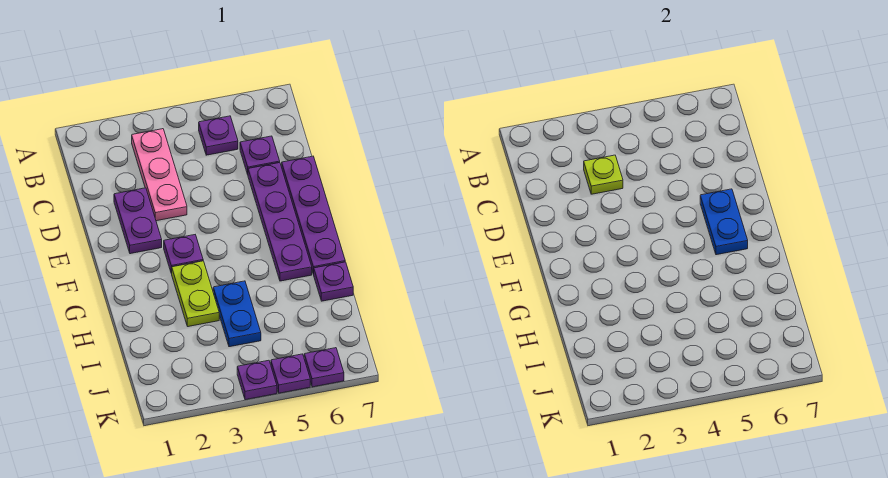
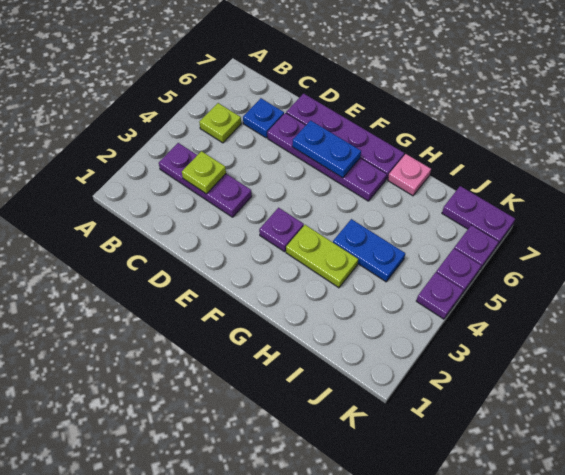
pink plate B3:D3 level 1 -> purple plate B3:D3 level 1
purple plate B5 level 1 -> lime plate B5 level 1
purple plate C6 level 1 -> blue plate C6 level 1
purple plate D2:E2 level 1 -> purple plate J7:K7 level 1
purple plate H7 level 1 -> pink plate H7 level 1

